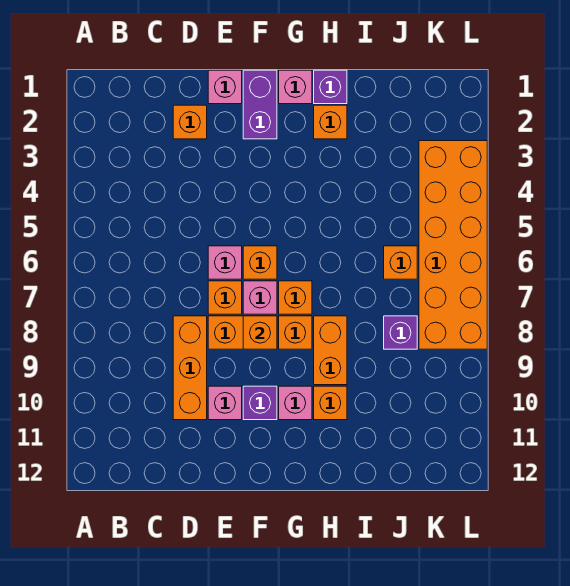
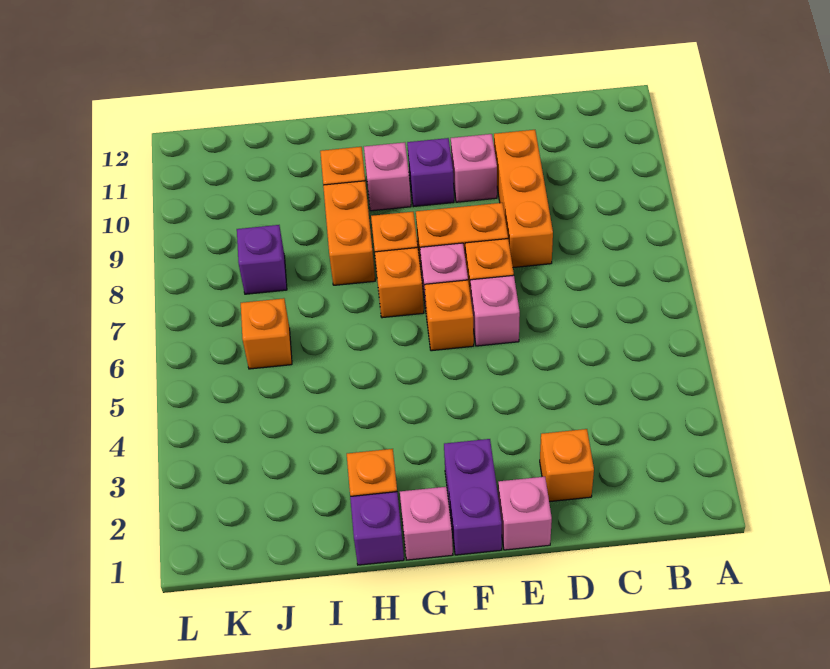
orange brick F8 level 2 -> none
orange brick K3:L8 level 1 -> none

